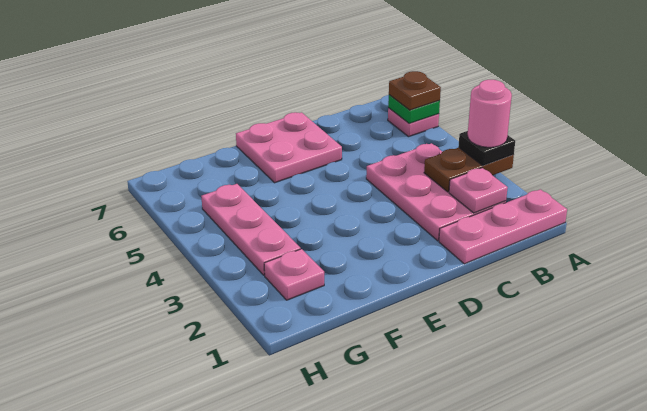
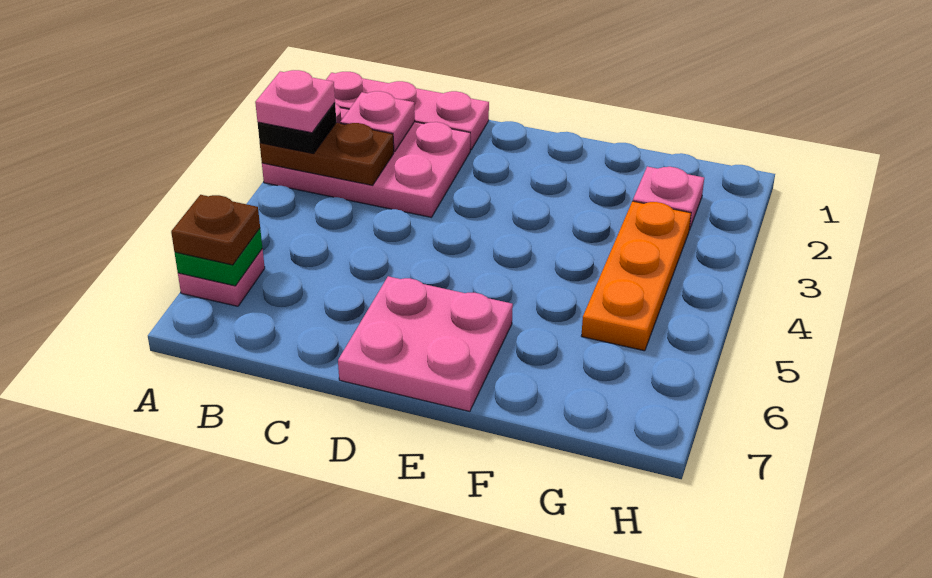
pink round brick A3 level 4 -> pink plate A3 level 4
pink plate B2:C4 level 1 -> pink plate A2:C3 level 1
pink plate G3:G5 level 1 -> orange plate G3:G5 level 1

